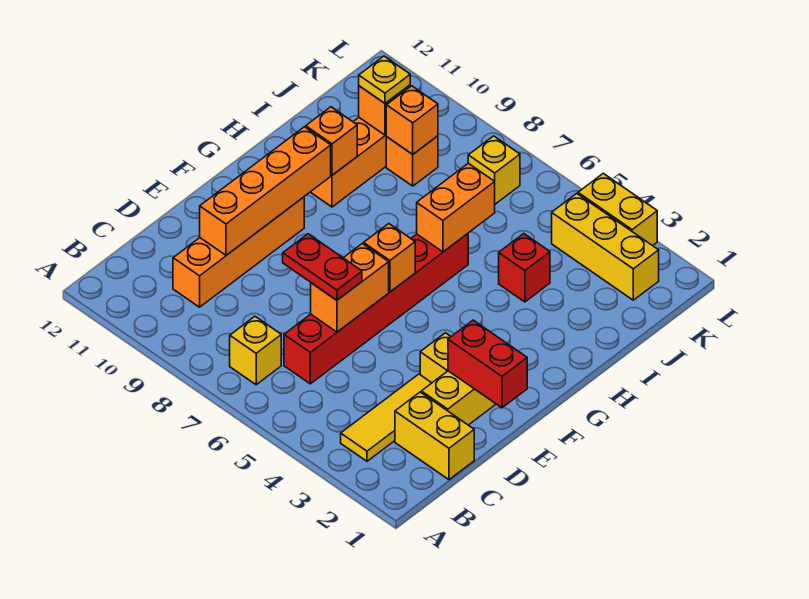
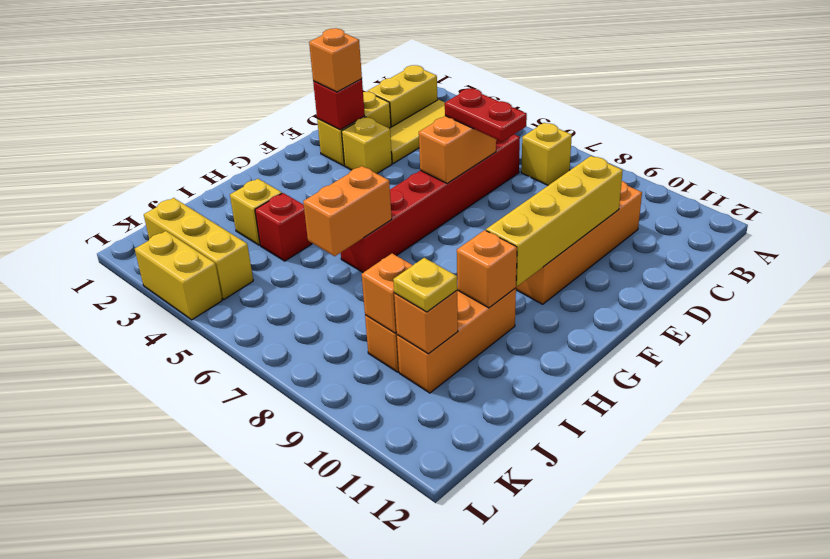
yellow brick C1:C2 level 1 -> yellow brick B2:C2 level 1
orange brick D10:G10 level 2 -> yellow brick D10:G10 level 2
red brick E1:E2 level 2 -> red brick E2 level 2
orange brick F6 level 2 -> orange brick E2 level 3
yellow brick K7 level 1 -> yellow brick I3 level 1

